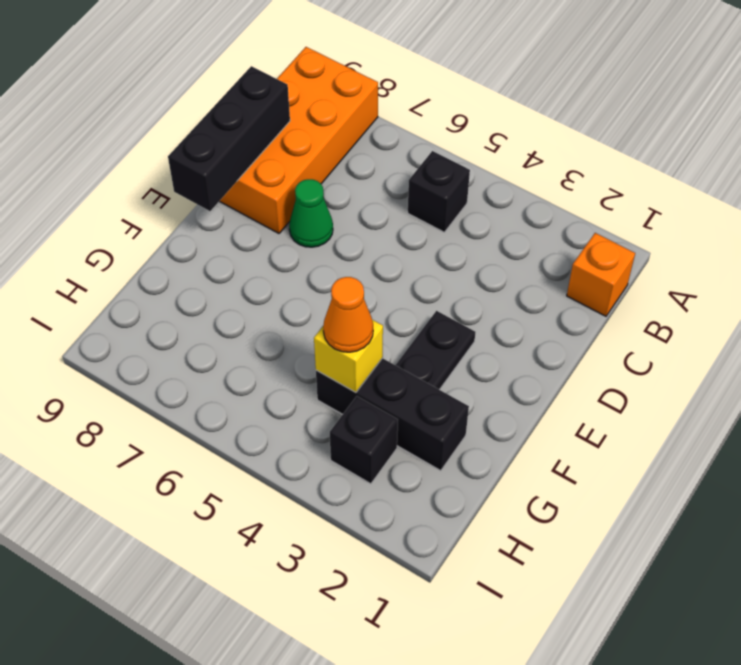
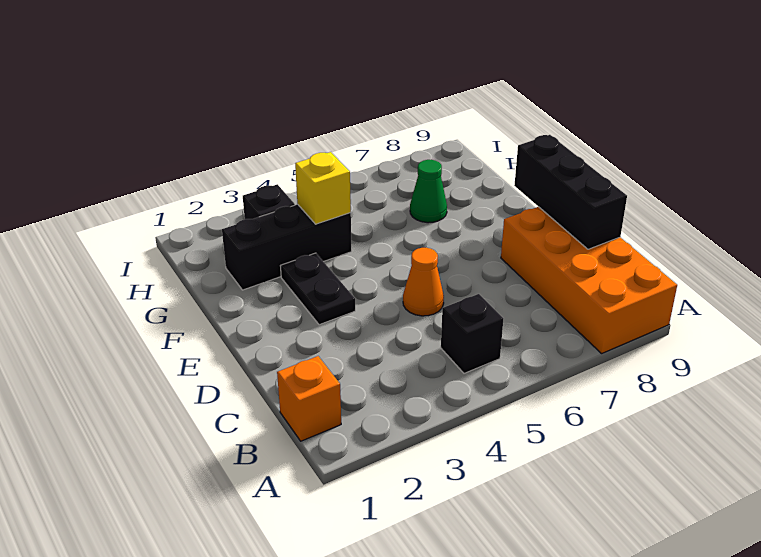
green cone D7 level 1 -> green cone G7 level 1
orange cone G4 level 3 -> orange cone D5 level 1

